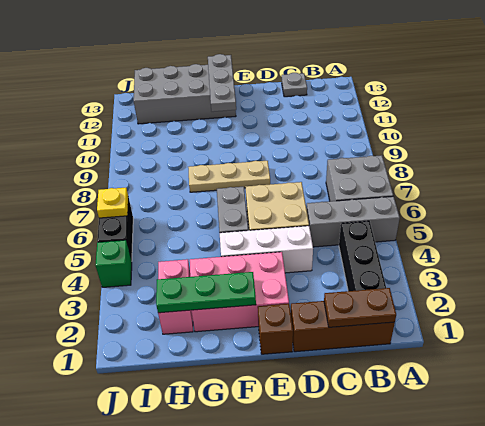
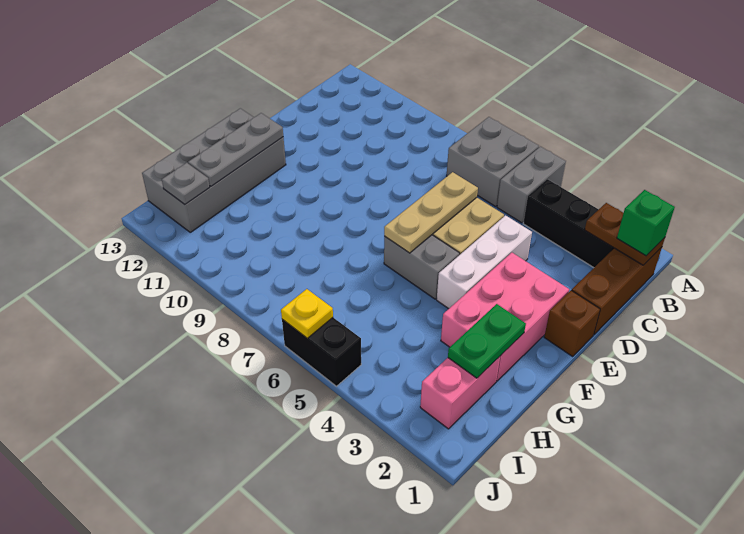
grey brick A5:C5 level 1 -> grey brick A5:B5 level 1
brown plate B1:C1 level 2 -> brown plate B1:B2 level 2
grey plate C13 level 1 -> grey plate I12 level 2
tan plate E8:G8 level 1 -> tan plate D6:F6 level 2
green plate F2:H2 level 2 -> green plate G2:H2 level 2
grey plate F11:F13 level 2 -> grey plate F12:H12 level 2
pink brick H2:H3 level 1 -> pink brick H2:I2 level 1
green brick J4 level 1 -> green brick B1 level 3

